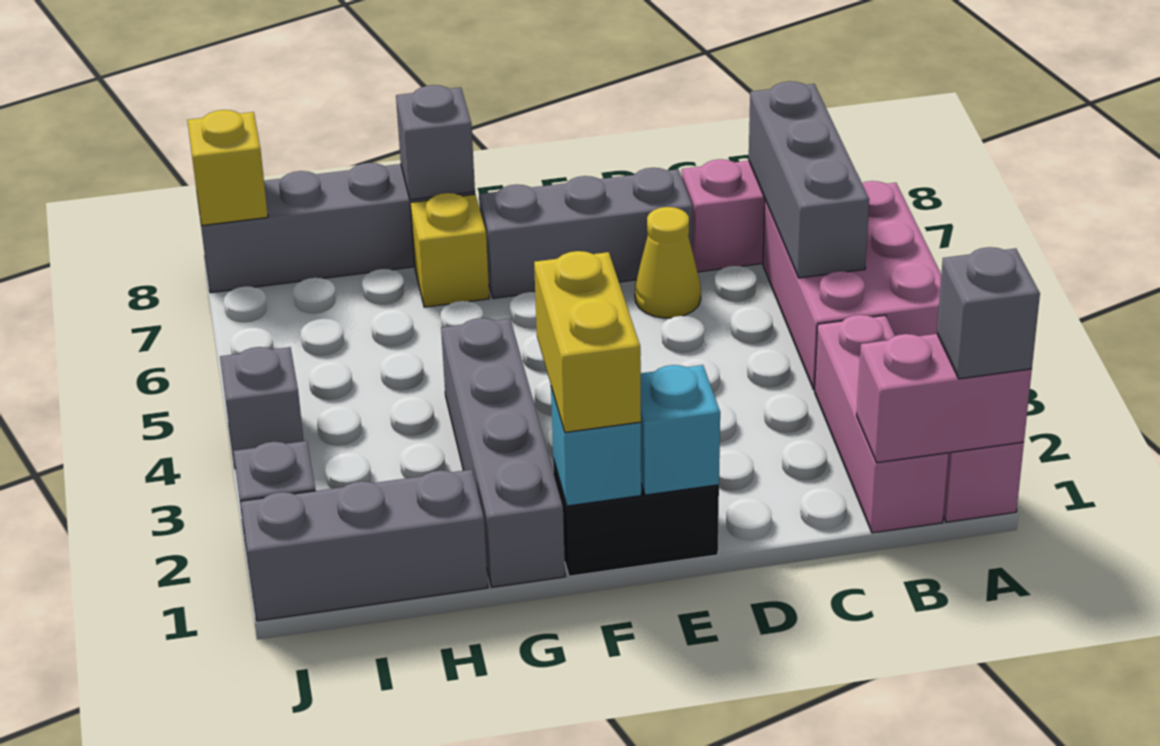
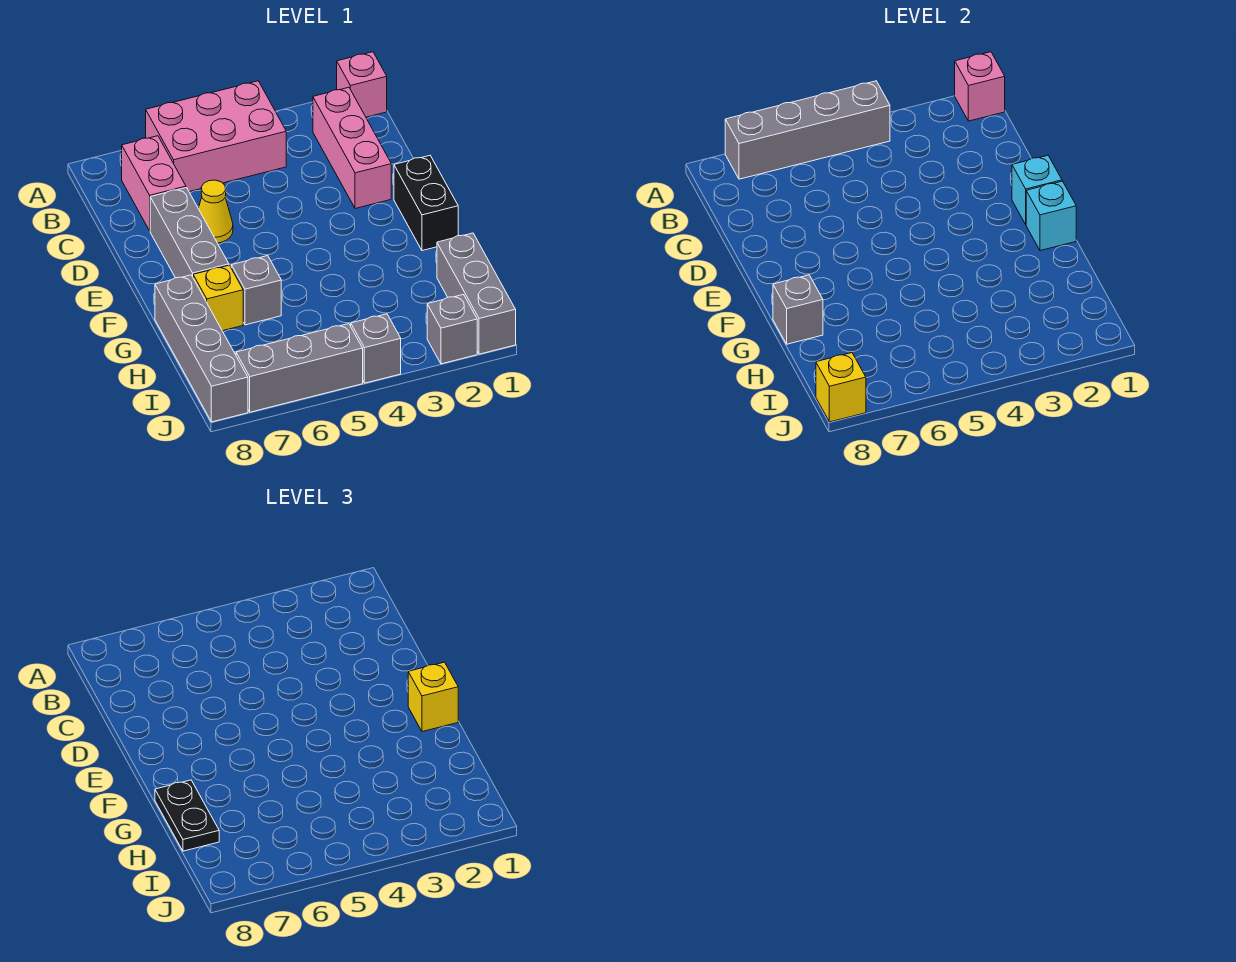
pink brick A1:B1 level 2 -> pink brick A1 level 2
grey brick A1 level 3 -> grey brick G6 level 1
pink brick B1:B3 level 1 -> pink brick B2:D2 level 1
grey brick B5:B7 level 2 -> grey brick J5:J7 level 1
yellow brick F1:F2 level 3 -> yellow brick F1 level 3
grey brick G1:G4 level 1 -> grey brick A4:A7 level 2
none -> black plate G8:H8 level 3

